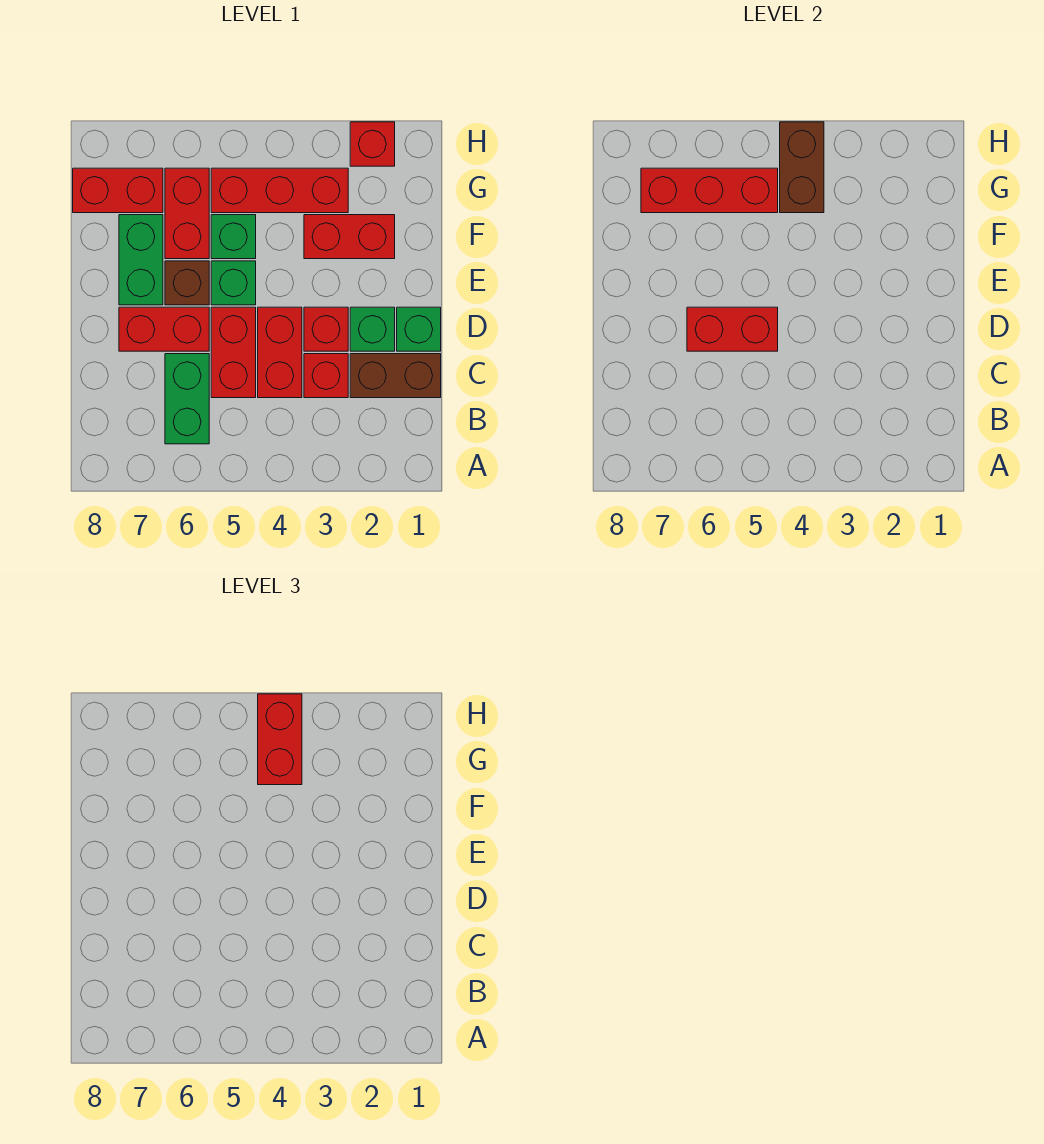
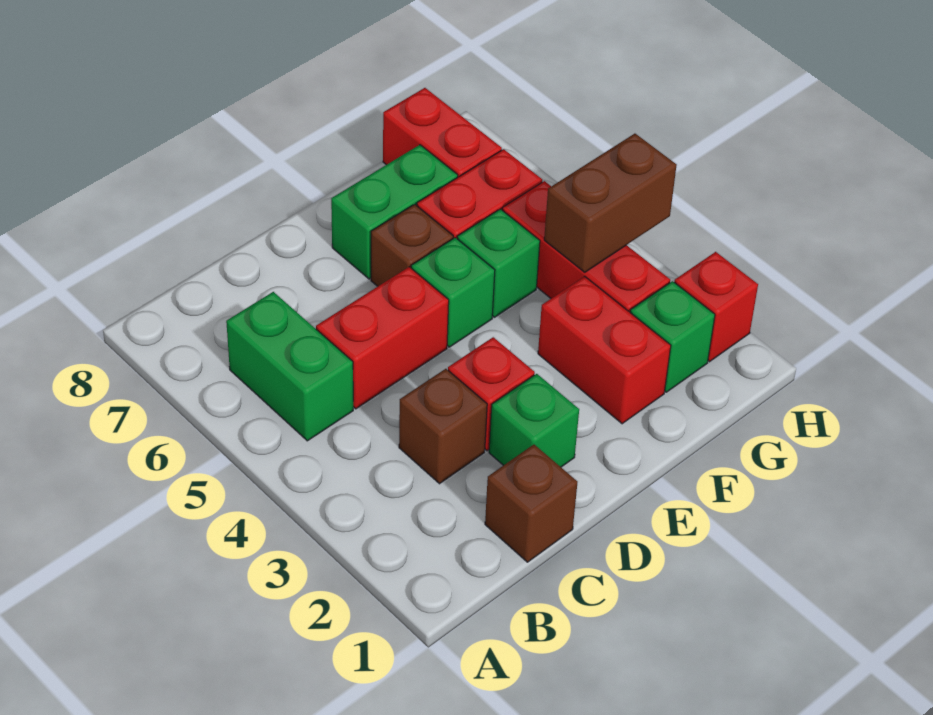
green brick B6:C6 level 1 -> green brick B5:B6 level 1
brown brick C1:C2 level 1 -> brown brick C1 level 1
red brick C3 level 1 -> brown brick C3 level 1
red brick C4:D4 level 1 -> none
green brick D1 level 1 -> green brick G2 level 1
red brick D5:D6 level 2 -> none
red brick D6:D7 level 1 -> none
red brick G4:H4 level 3 -> none
red brick G5:G7 level 2 -> none

